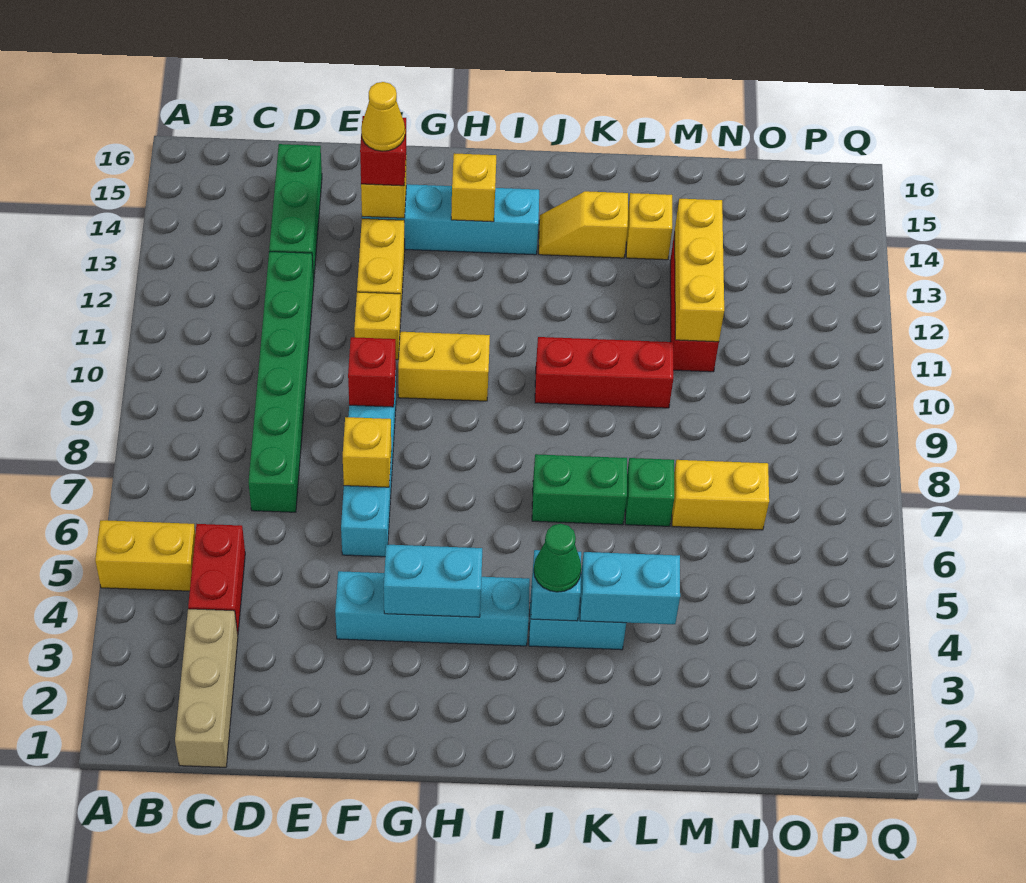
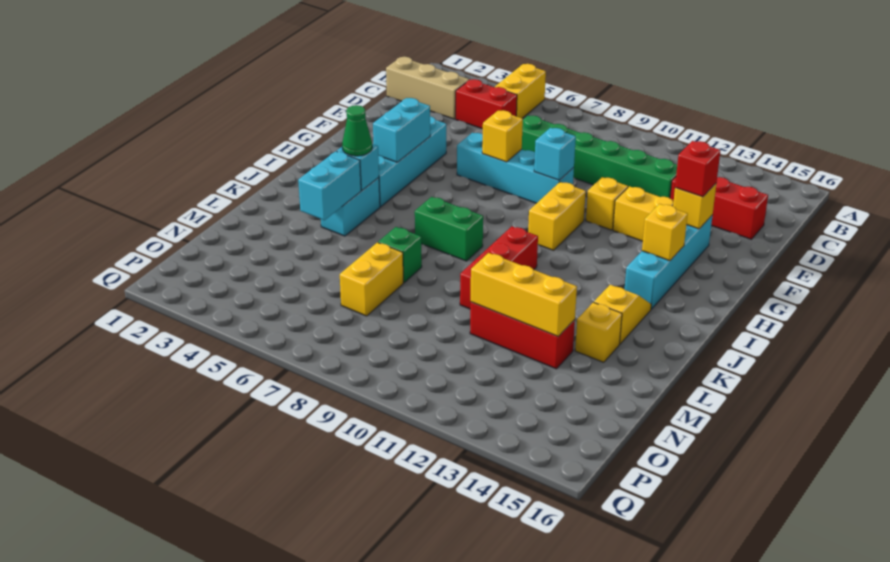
green brick D13:D15 level 1 -> red brick D13:D15 level 1
red brick F9 level 2 -> cyan brick F9 level 2
yellow cone F14 level 4 -> none
green brick J7:K7 level 1 -> green brick J7:J8 level 1

